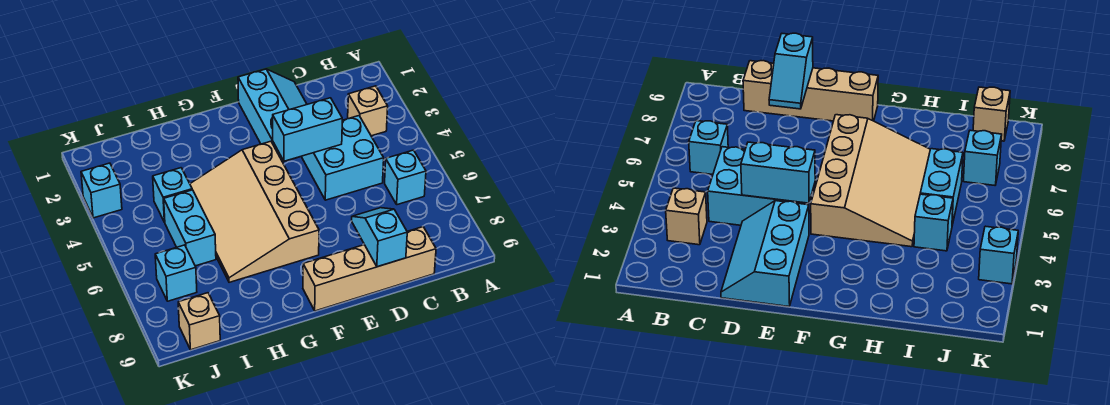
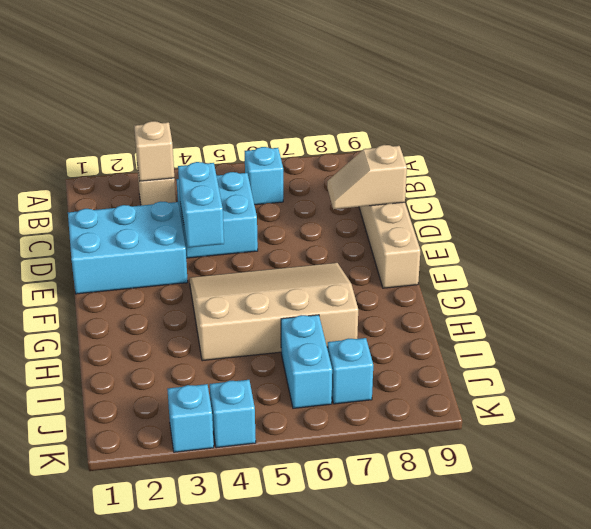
cyan slope D1:E3 level 1 top E -> cyan brick D1:E3 level 1
cyan slope D8:D9 level 2 top 9 -> tan slope D8:D9 level 2 top 9
tan slope F4:H7 level 1 top F -> tan slope F4:H7 level 1 top H
cyan brick I4 level 1 -> cyan brick K4 level 1
cyan brick I5:I6 level 1 -> cyan brick I6:J6 level 1
tan brick J9 level 1 -> tan brick B3 level 2

